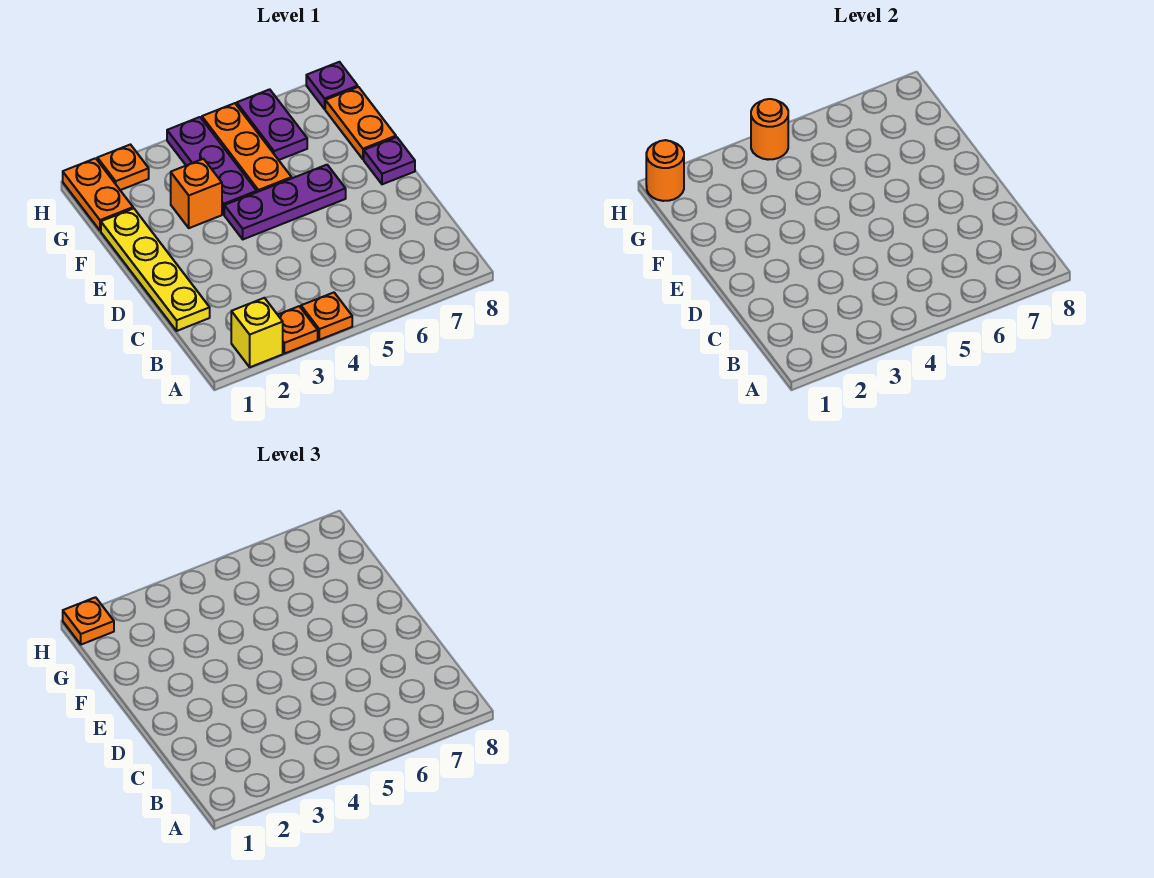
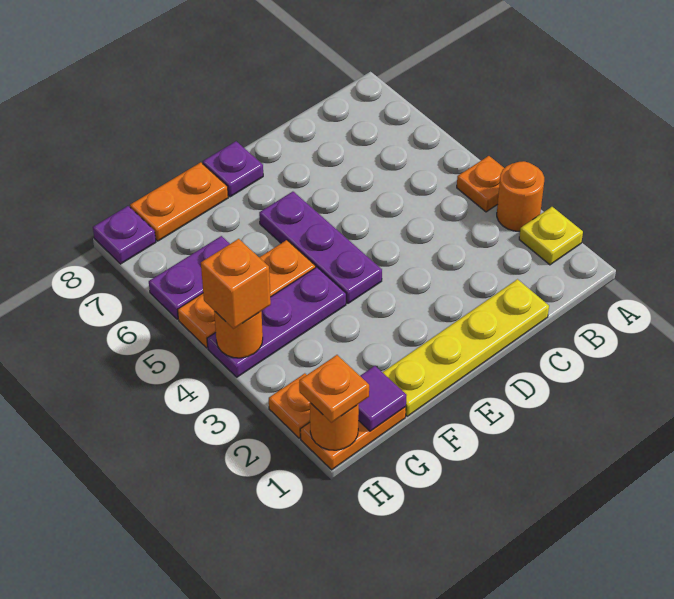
yellow brick A2 level 1 -> yellow plate A2 level 1
orange plate A3 level 1 -> orange round brick A3 level 1
orange brick F3 level 1 -> orange brick H4 level 3
none -> purple tile G1 level 2

